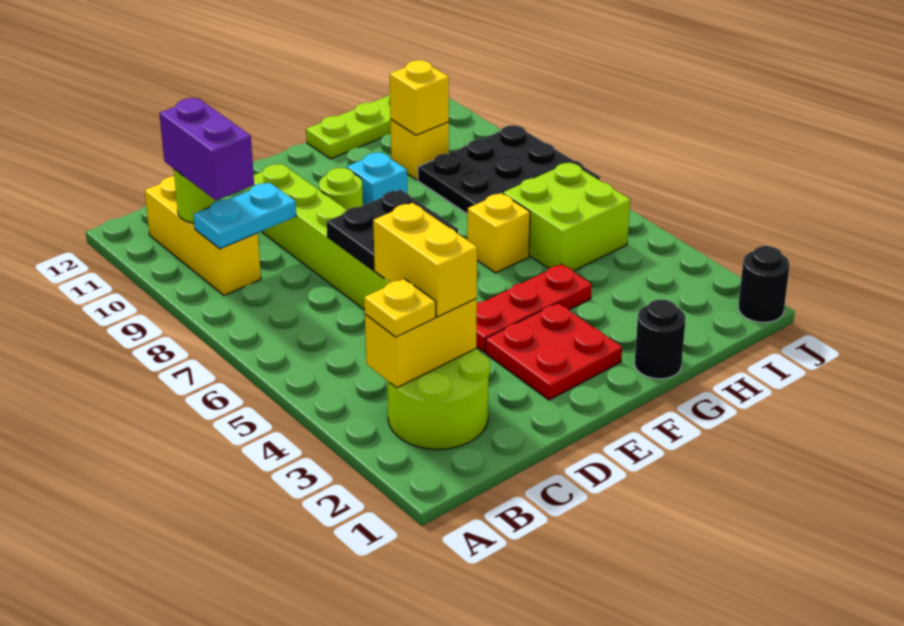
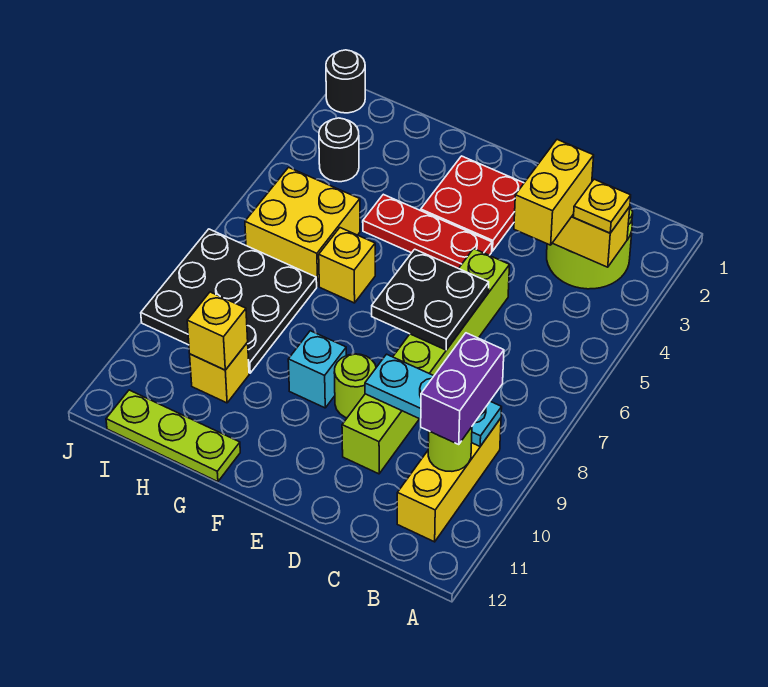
cyan plate B9:C9 level 2 -> cyan plate B9:D9 level 2
black round brick G1 level 1 -> black round brick I3 level 1
lime brick H5:I6 level 1 -> yellow brick H5:I6 level 1

